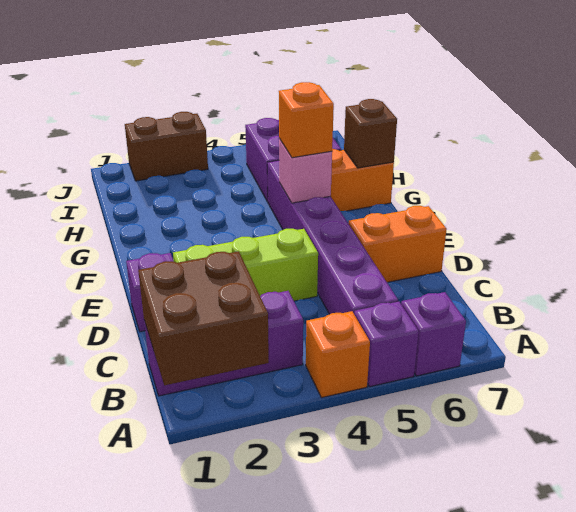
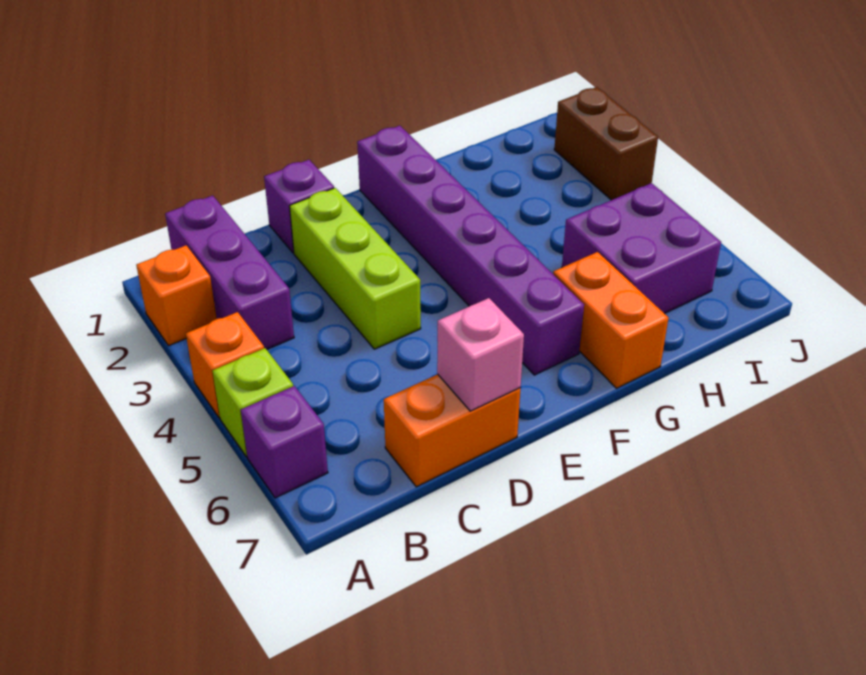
brown brick A1:B2 level 2 -> none
purple brick A5 level 1 -> lime brick A5 level 1
purple brick B5:G5 level 1 -> purple brick F1:F6 level 1
orange brick D6:D7 level 1 -> orange brick C7:D7 level 1
pink brick F5 level 2 -> pink brick D7 level 2
orange brick F5 level 3 -> orange brick A2 level 1
brown brick G7 level 2 -> none

